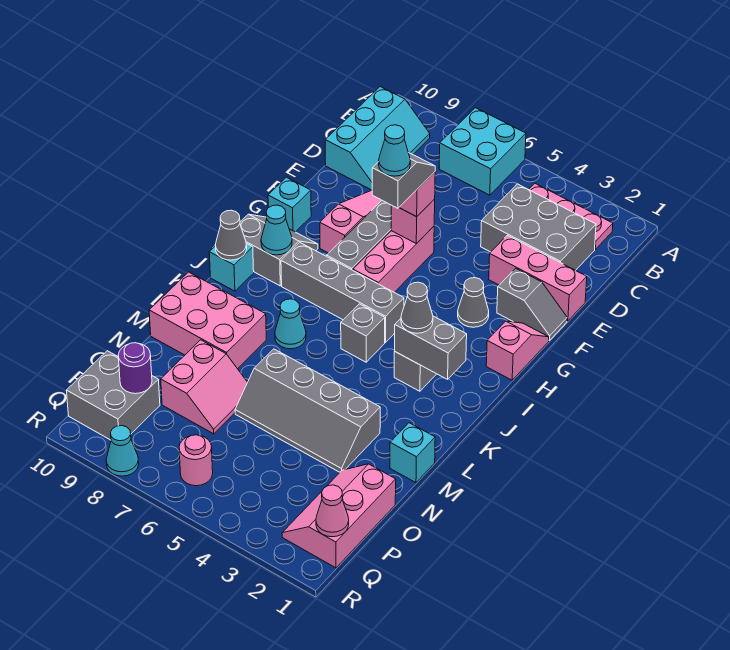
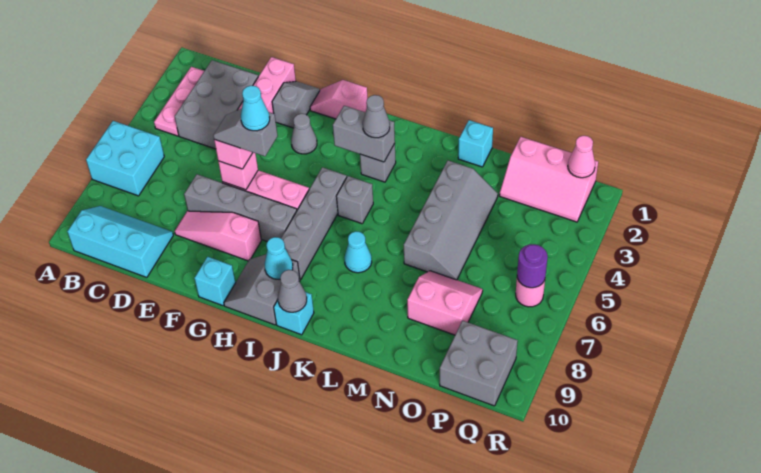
grey brick J2:J3 level 2 -> grey brick I3:J3 level 2
pink brick L8:M10 level 1 -> none
purple round brick P9 level 2 -> purple round brick Q6 level 2
cyan cone R8 level 1 -> none

